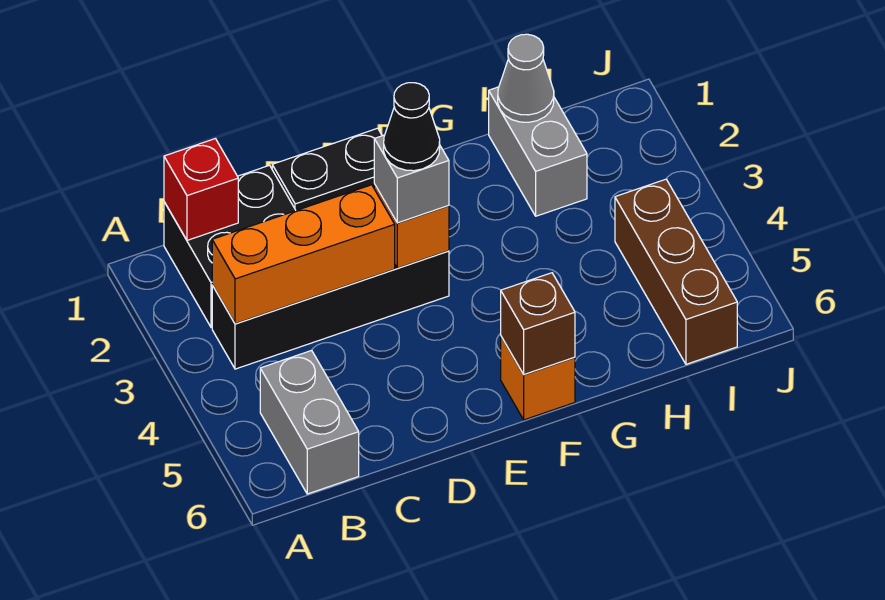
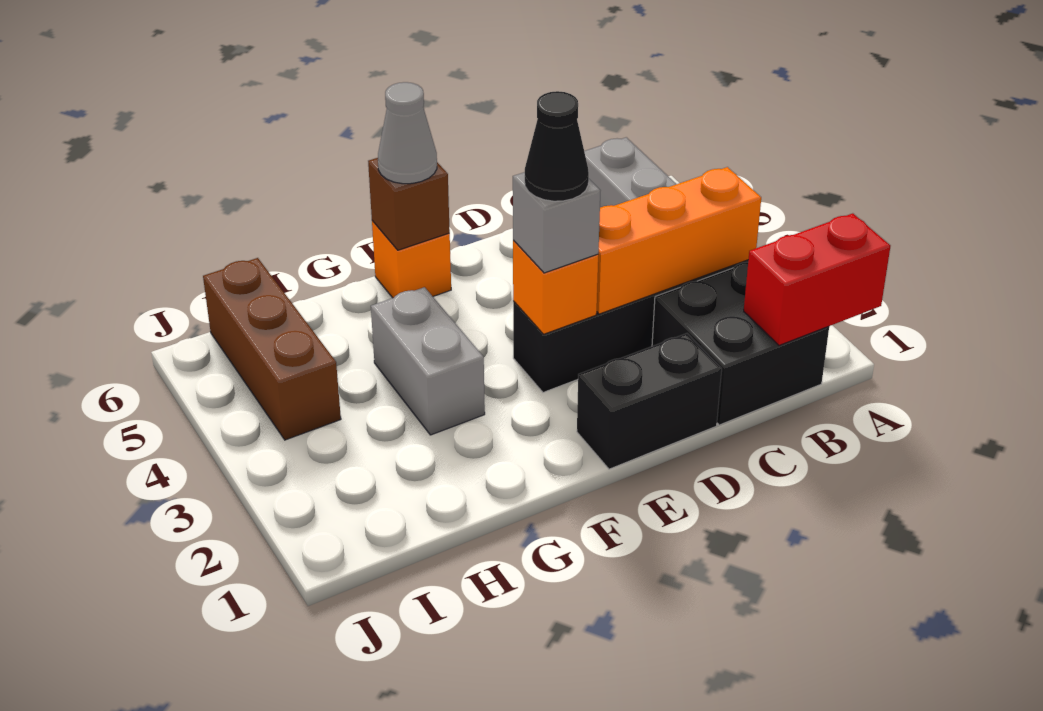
red brick B1 level 2 -> red brick A1:B1 level 2
grey brick H1:H2 level 1 -> grey brick G3:G4 level 1
grey cone H1 level 2 -> grey cone F6 level 3

